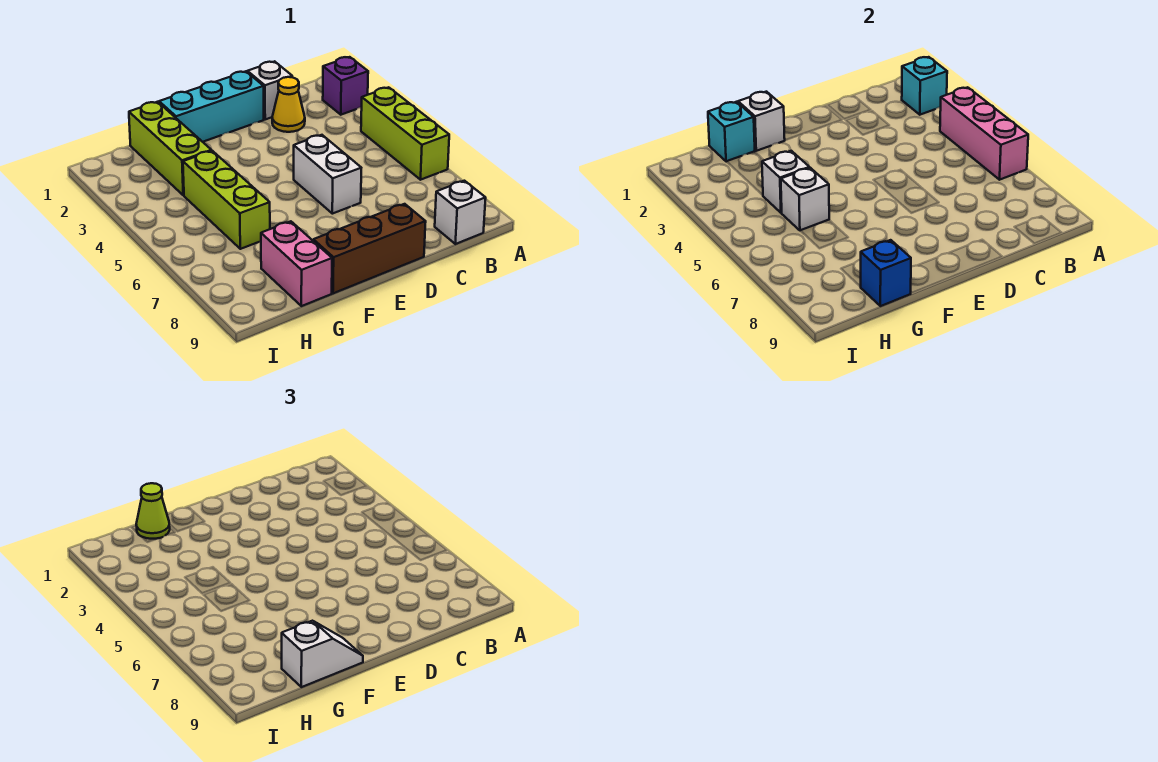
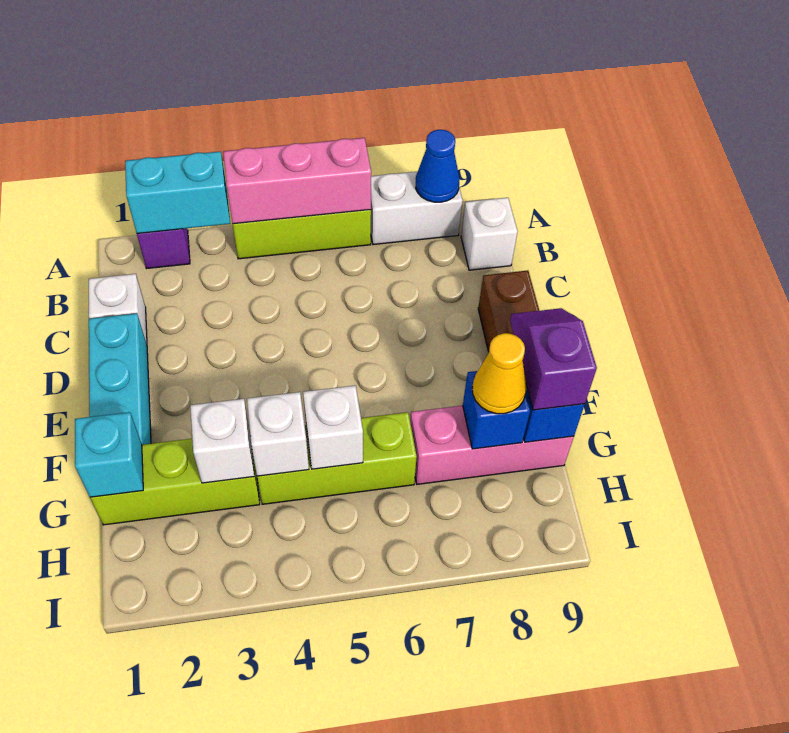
cyan brick A2 level 2 -> cyan brick A2:A3 level 2
none -> blue cone A8 level 2
yellow cone C2 level 1 -> yellow cone G8 level 3
white brick D5:D6 level 1 -> white brick A7:A8 level 1
white brick F1 level 2 -> white brick G3 level 2
white slope F9:G9 level 3 top G -> purple slope F9:G9 level 3 top G
lime cone G1 level 3 -> none
pink brick G8:G9 level 1 -> pink brick G7:G9 level 1
none -> blue brick G8 level 2

